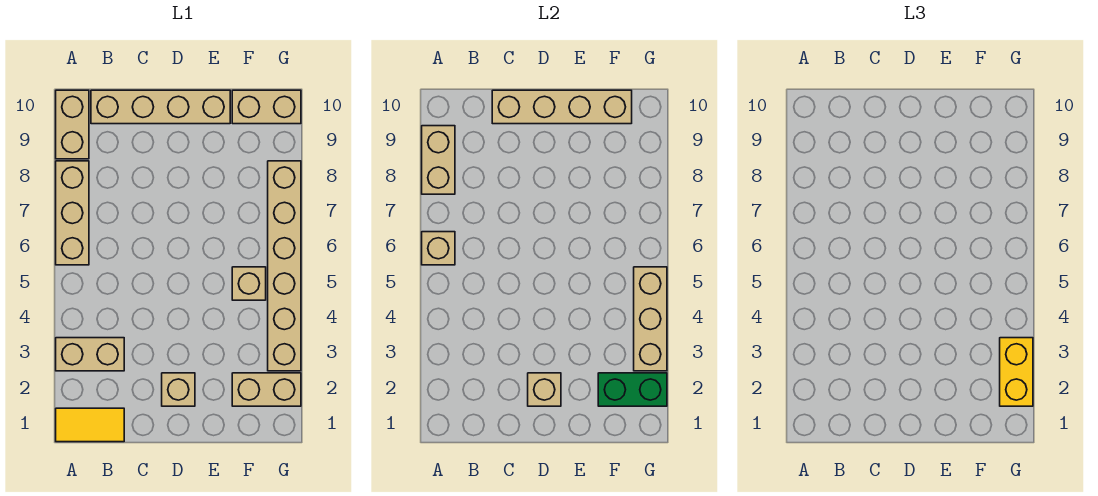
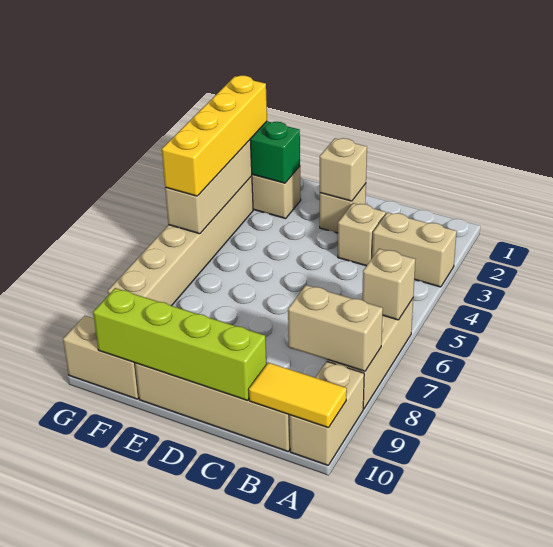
yellow tile A1:B1 level 1 -> yellow tile A10:B10 level 2
tan brick A8:A9 level 2 -> tan brick A8:B8 level 2
tan brick C10:F10 level 2 -> lime brick C10:F10 level 2
tan brick F5 level 1 -> tan brick C3 level 1
yellow brick G2:G3 level 3 -> yellow brick G2:G5 level 3

